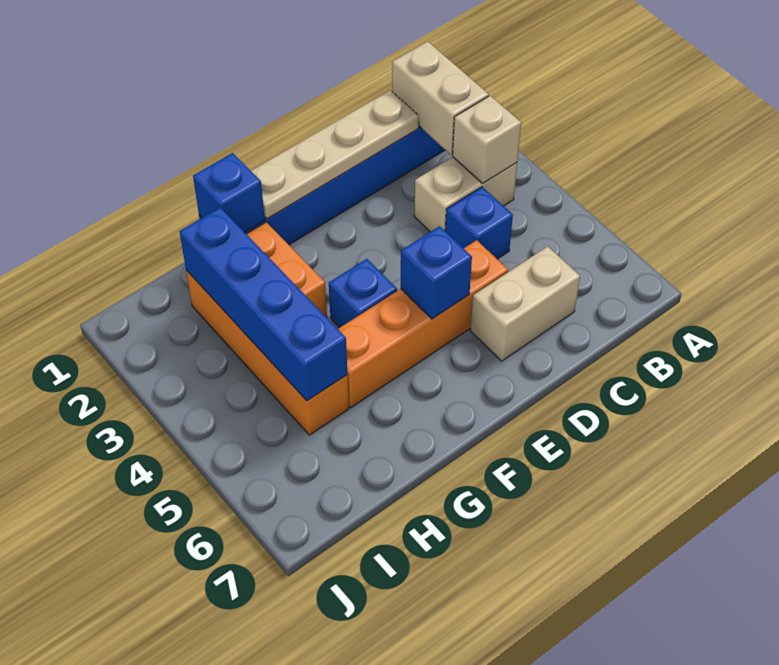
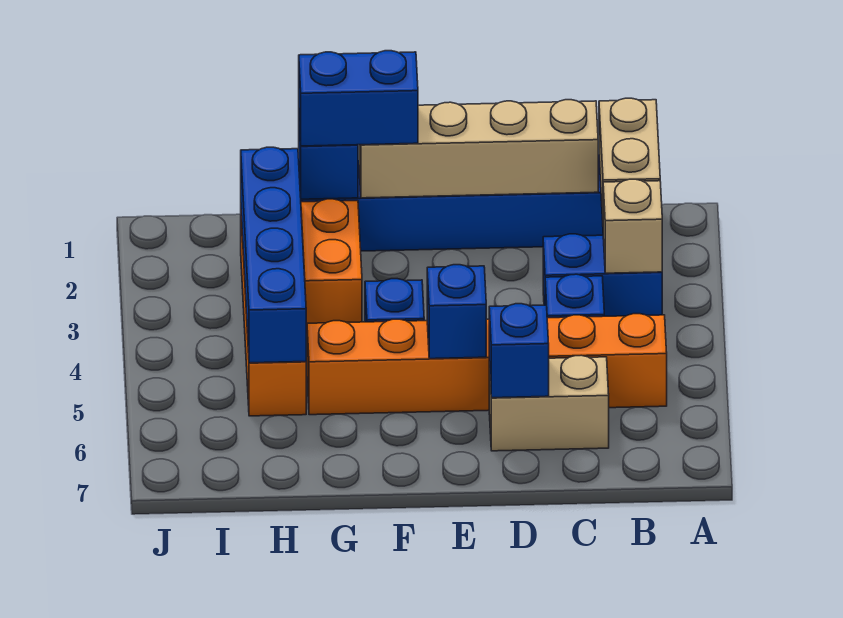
tan brick B3:C3 level 1 -> blue brick B3:C3 level 1
tan plate C1:F1 level 2 -> tan brick C1:F1 level 2
orange brick D5:G5 level 1 -> orange brick B5:G5 level 1
none -> blue brick D6 level 2
none -> blue brick F1:G1 level 3

